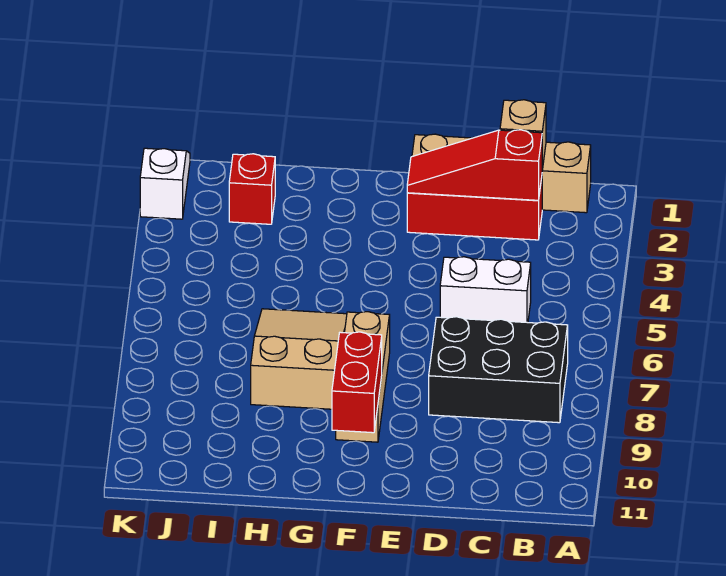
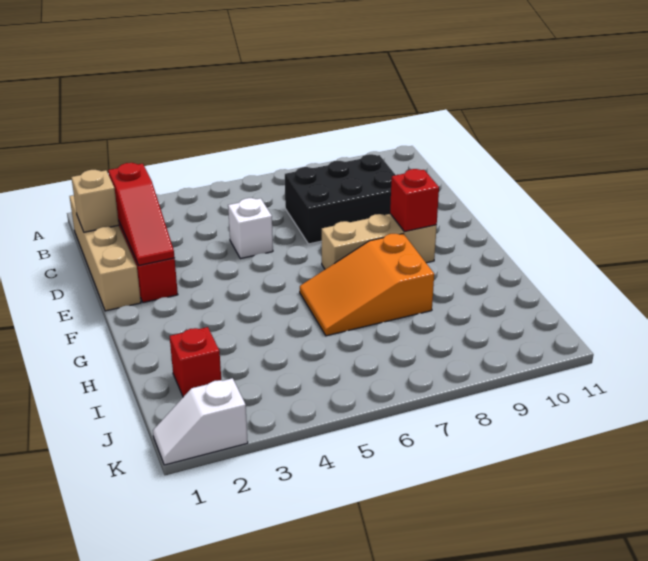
black brick B7:D8 level 1 -> black brick C7:D9 level 1
white brick C5:D5 level 1 -> white brick D5 level 1
red brick F9:F10 level 2 -> red brick F9 level 2
tan slope G6:H8 level 1 top 8 -> orange slope G6:H8 level 1 top 8

